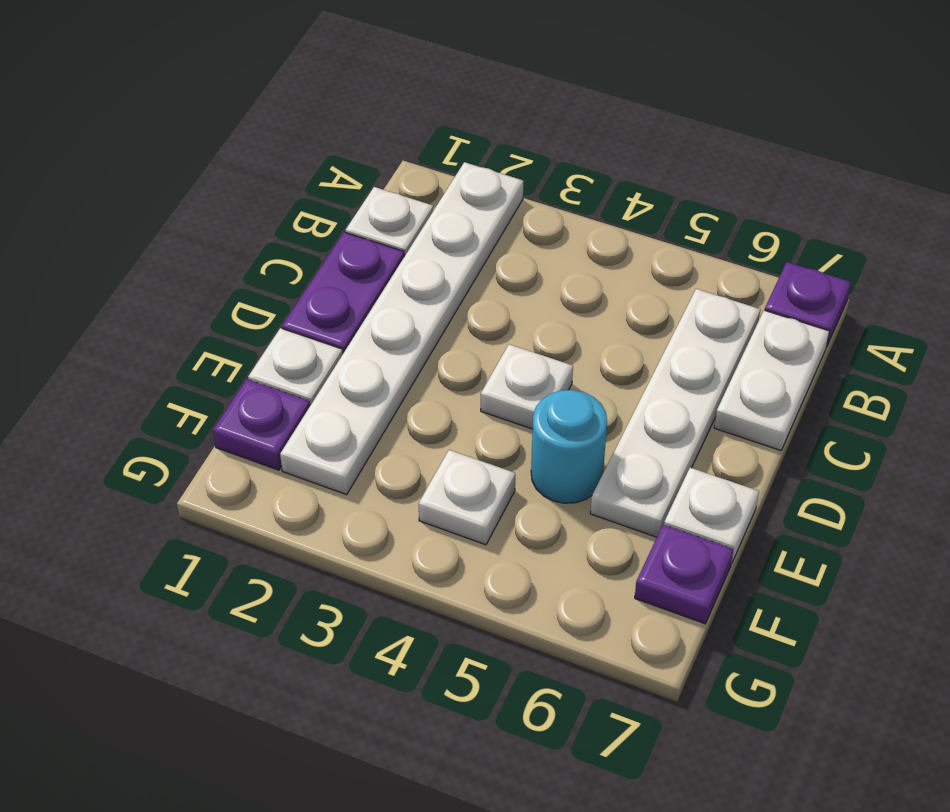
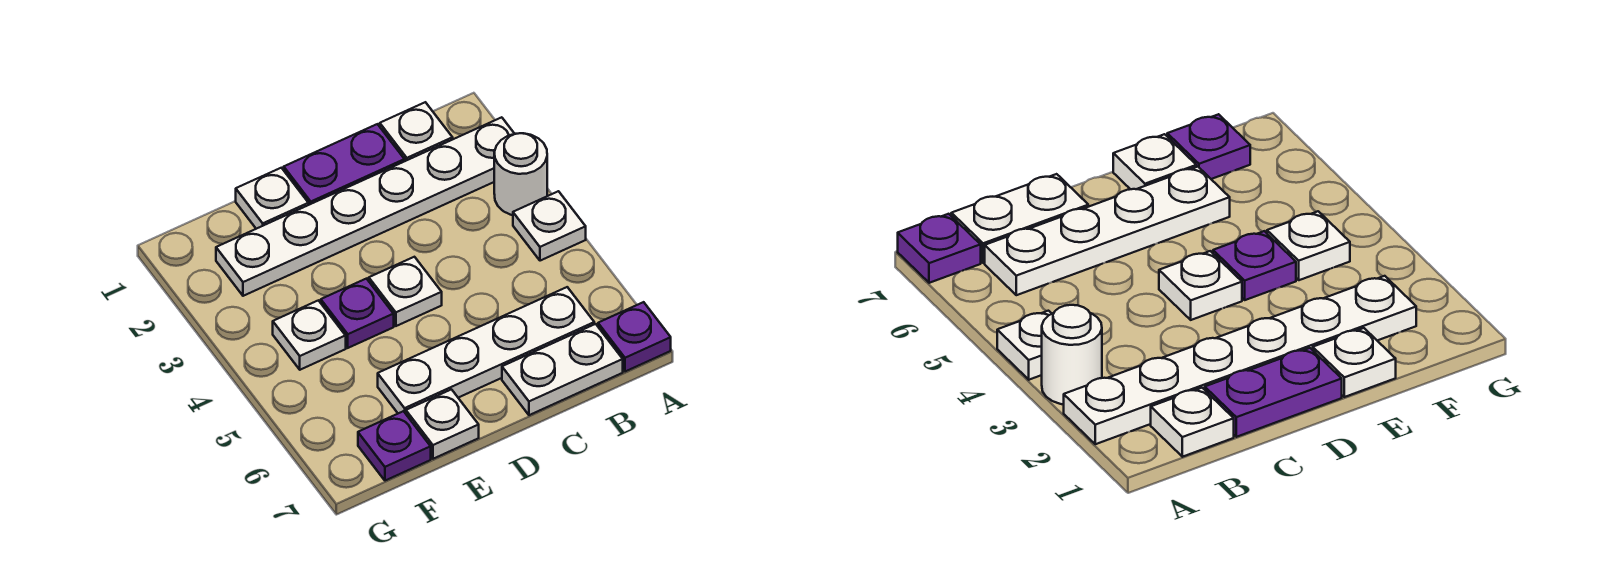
none -> white round brick A3 level 1
none -> white plate A4 level 1
cyan round brick E5 level 1 -> none
purple plate F1 level 1 -> purple plate E4 level 1

